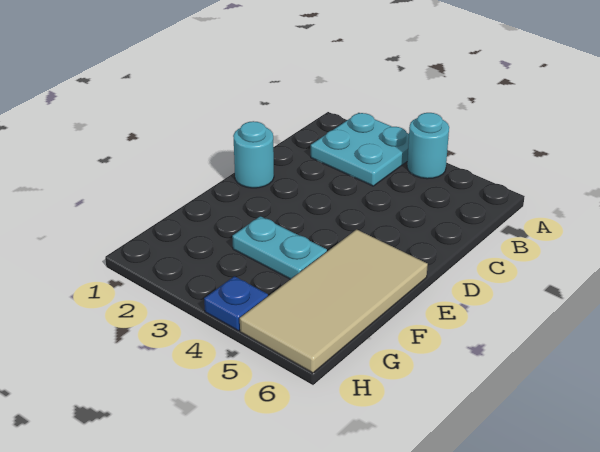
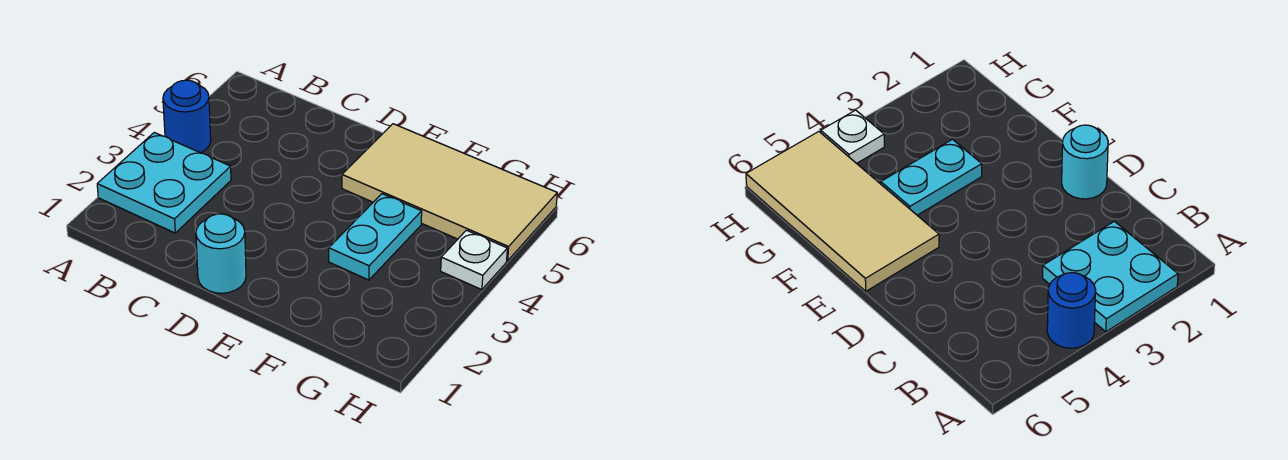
cyan round brick A4 level 1 -> blue round brick A4 level 1
blue plate H4 level 1 -> white plate H4 level 1

